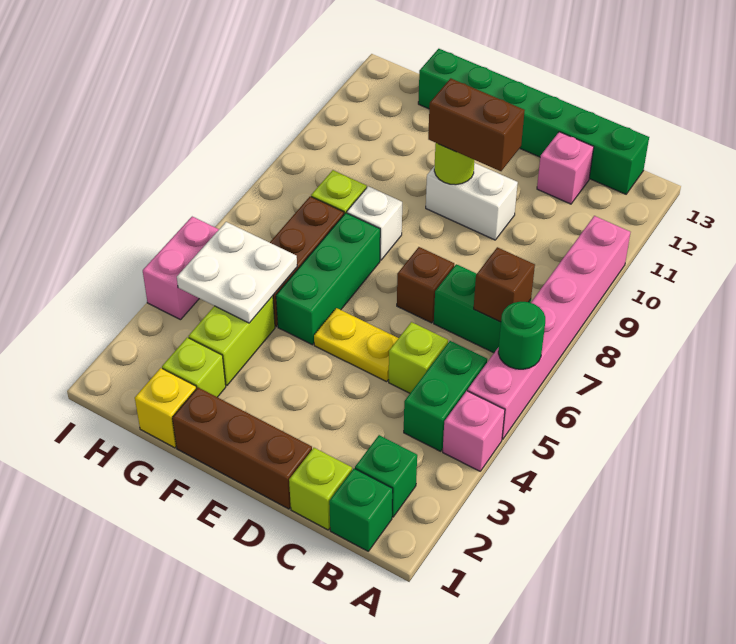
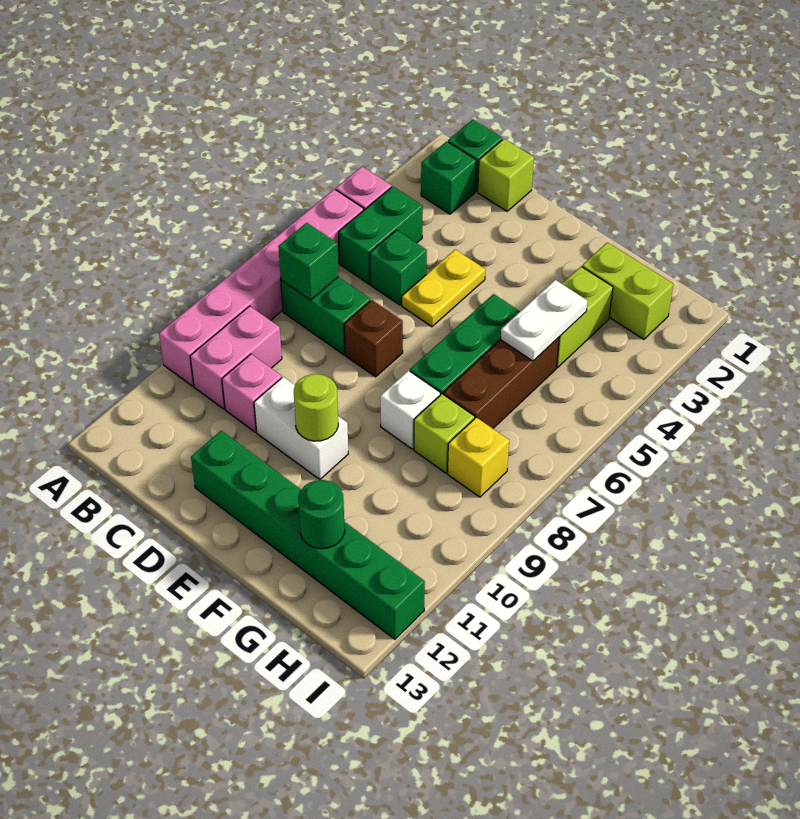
green round brick A6 level 2 -> green round brick G12 level 2
brown brick B7 level 2 -> green brick B7 level 2
green brick B13:G13 level 1 -> green brick D12:I12 level 1
lime brick C5 level 1 -> green brick C5 level 1
pink brick C12 level 1 -> pink brick C10 level 1
brown brick D1:F1 level 1 -> none
yellow plate D5:E5 level 1 -> yellow plate D4:D5 level 1
brown brick D10:E10 level 3 -> none
yellow brick G1 level 1 -> yellow brick H8 level 1
lime brick G2 level 1 -> lime brick G2:H2 level 1
white plate G4:H5 level 2 -> white plate G4:G5 level 2
pink brick I4:I5 level 1 -> pink brick B9:B10 level 1

